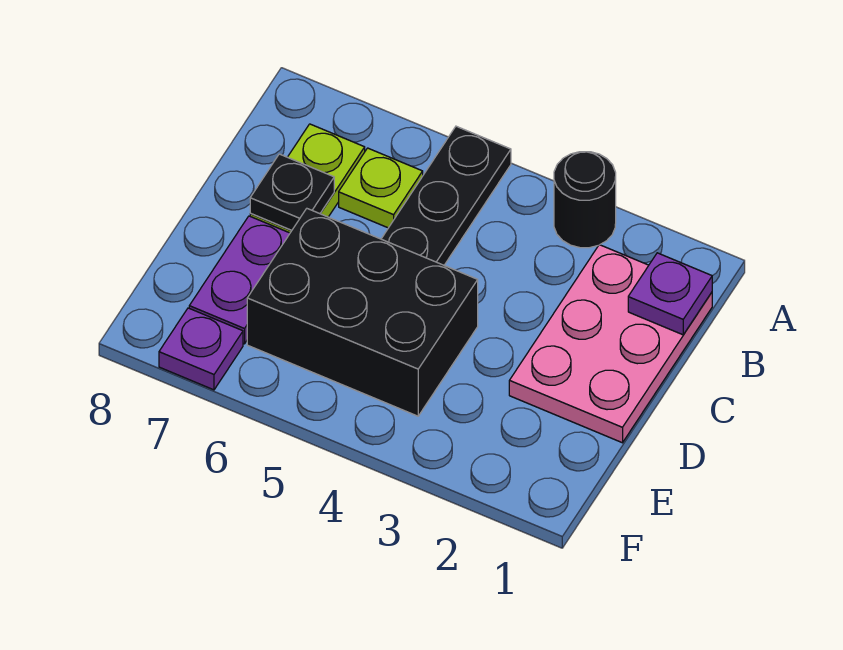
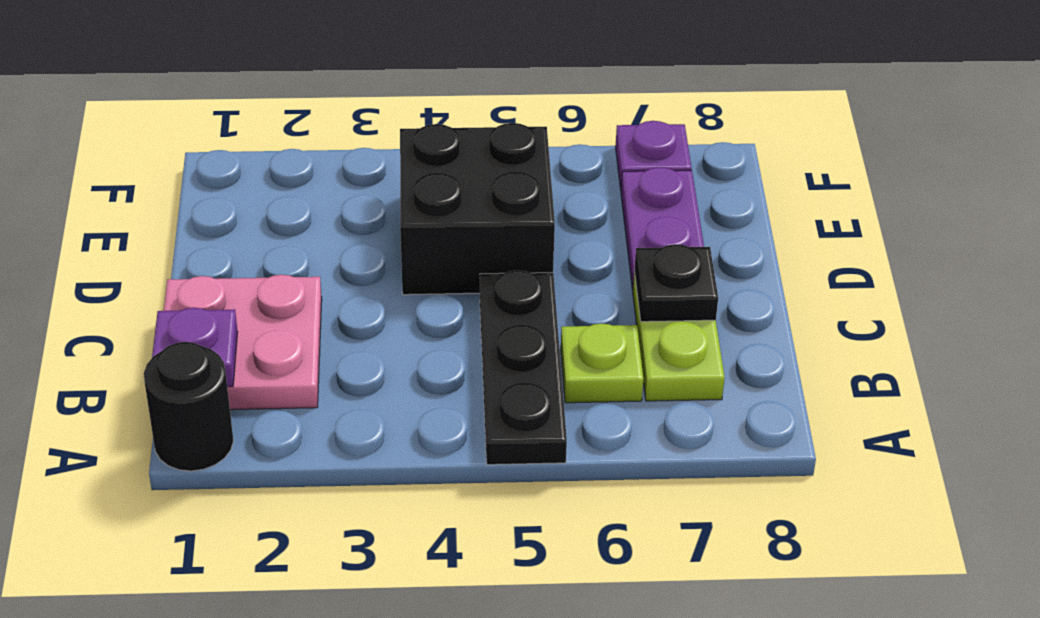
black round brick A3 level 1 -> black round brick A1 level 1
pink plate B1:D2 level 1 -> pink plate B1:C2 level 1
black brick D4:E6 level 1 -> black brick D4:E5 level 1

